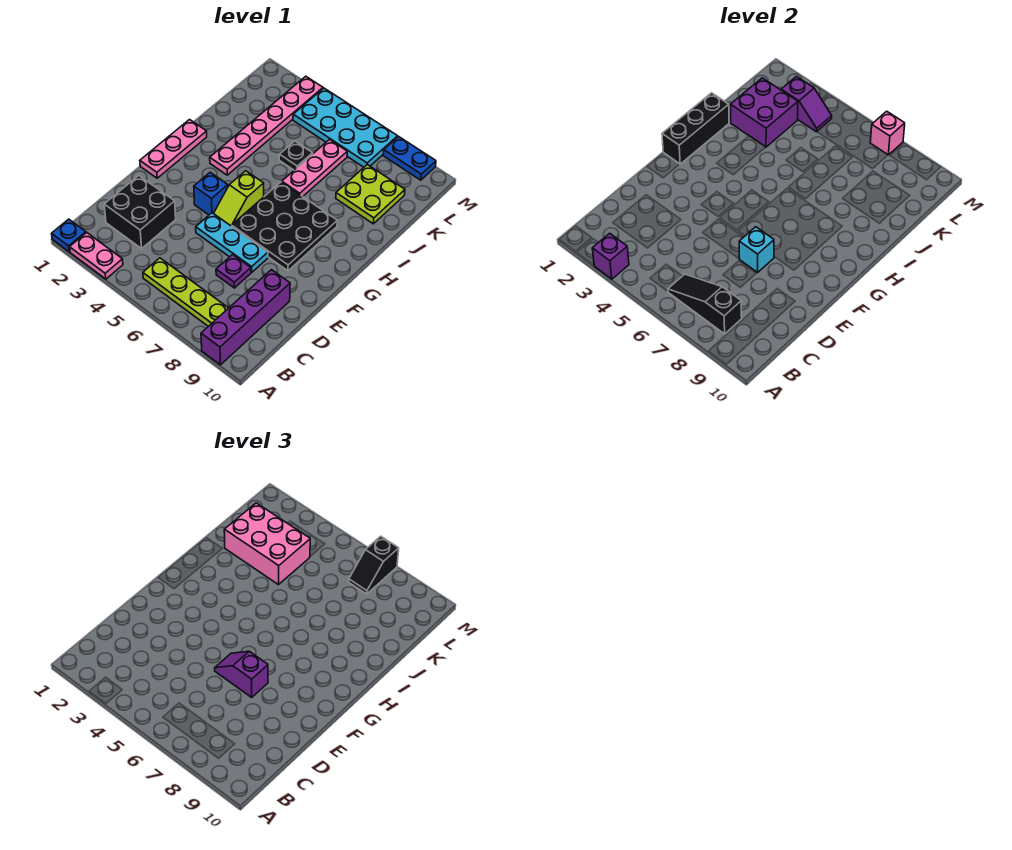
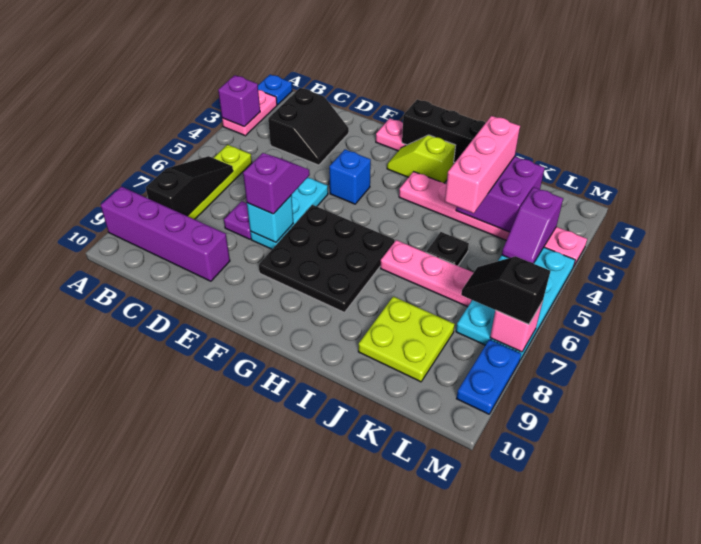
black brick C2:D3 level 1 -> black slope C2:D3 level 1 top C
lime slope F5:G5 level 1 top G -> lime slope G2:H2 level 1 top H
pink brick J2:K4 level 3 -> pink brick J2:J4 level 3

